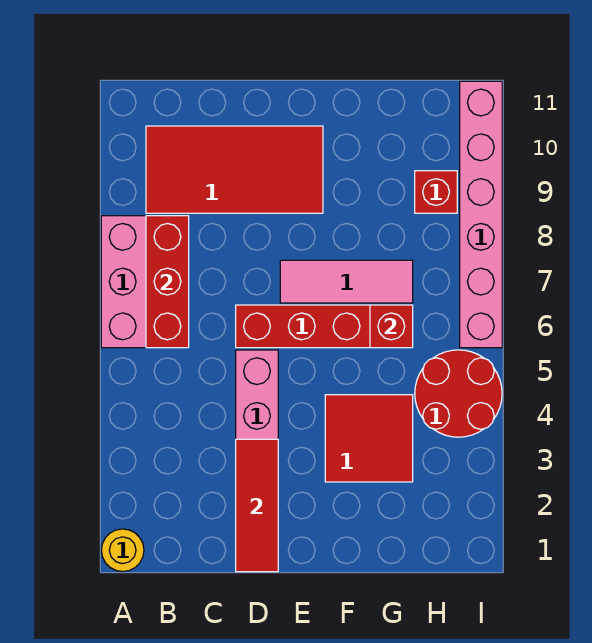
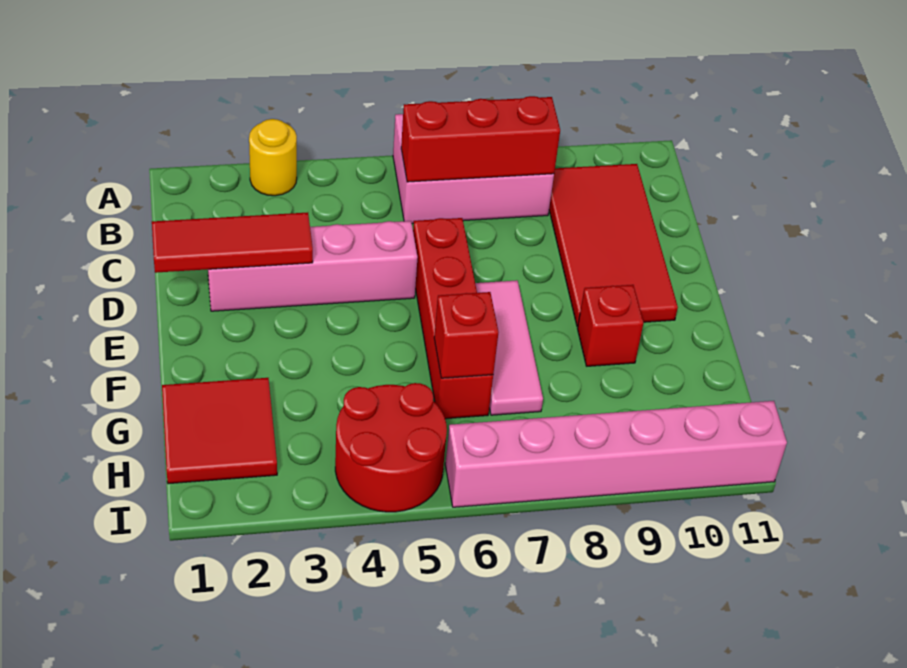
yellow round brick A1 level 1 -> yellow round brick A3 level 1
red tile F3:G4 level 1 -> red tile G1:H2 level 1
red brick H9 level 1 -> red brick F9 level 1

